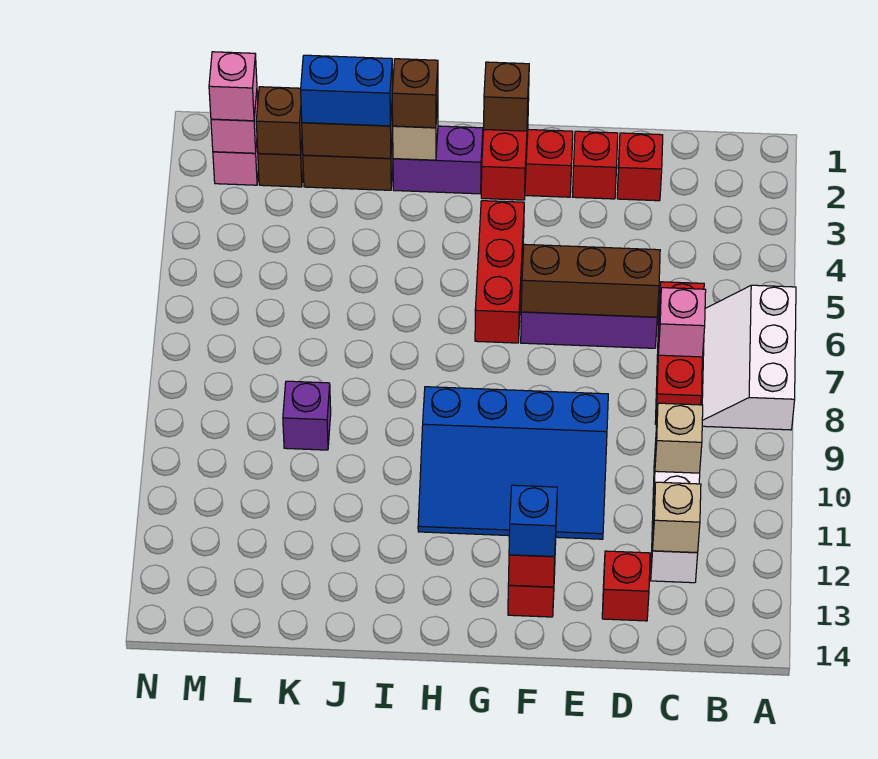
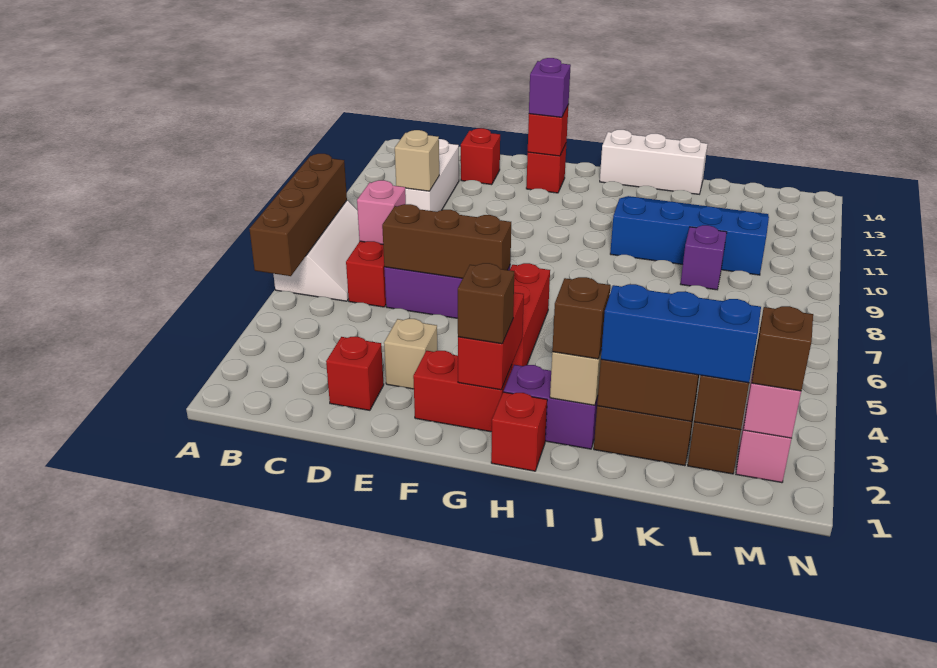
none -> brown brick A5:A8 level 2
tan brick C12 level 2 -> tan brick E3 level 1
red brick E2 level 1 -> red brick H1 level 1
blue slope E9:H11 level 1 top 9 -> blue slope I10:L12 level 1 top 10
blue brick F13 level 3 -> purple brick F13 level 3
none -> white brick H14:J14 level 1
blue brick J2:K2 level 3 -> blue brick J2:L2 level 3
pink brick M2 level 3 -> brown brick M2 level 3

